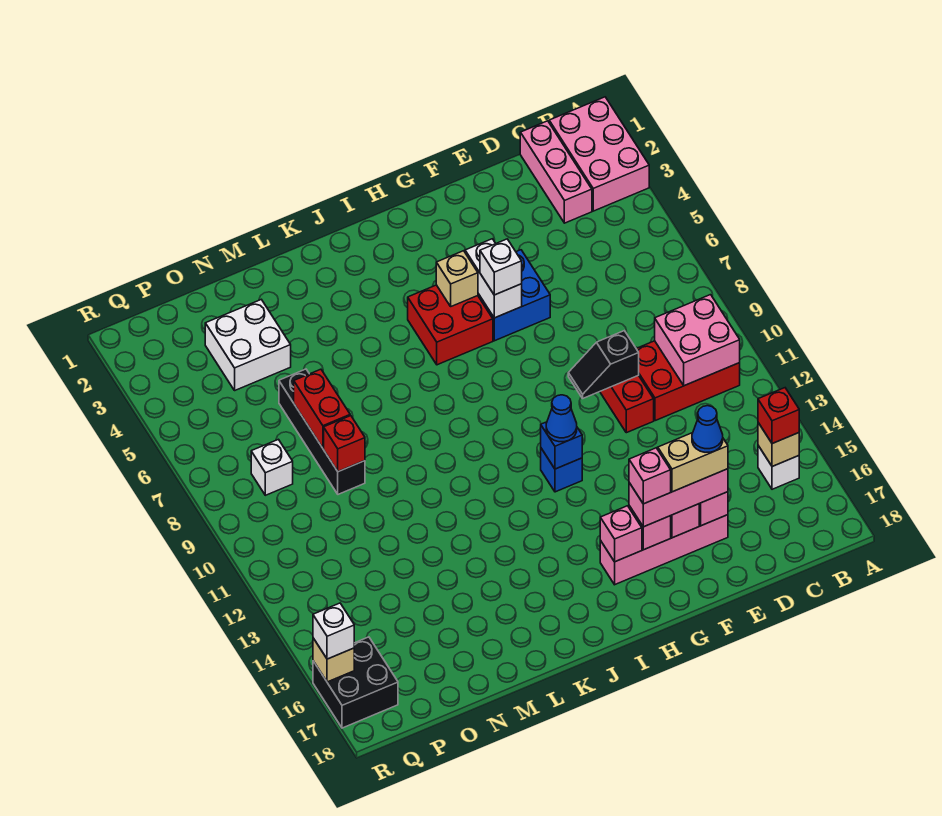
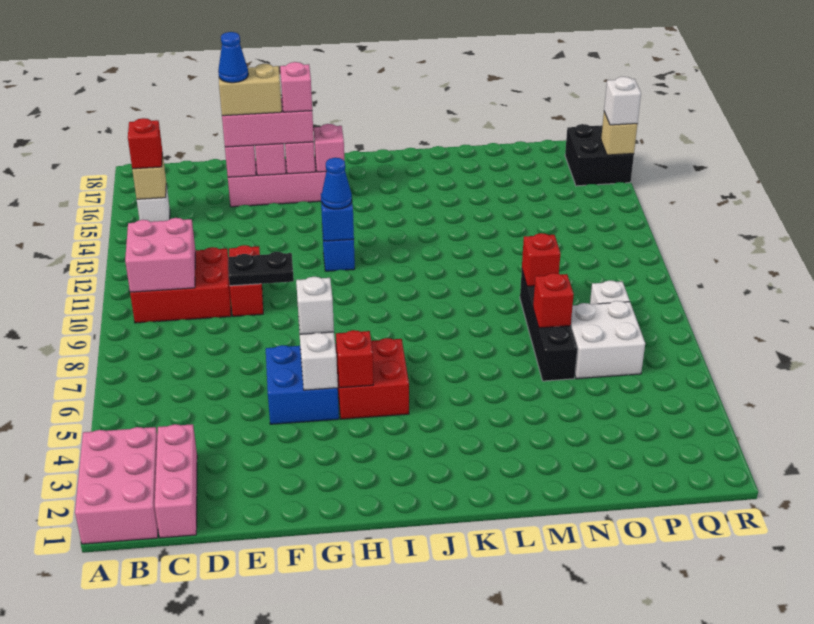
black slope E10:F10 level 2 top E -> black plate E10:F10 level 2
tan brick H5 level 2 -> red brick H5 level 2
white brick N3:O4 level 1 -> white brick O6:P7 level 1
red brick N7:N8 level 2 -> red brick N7 level 2

